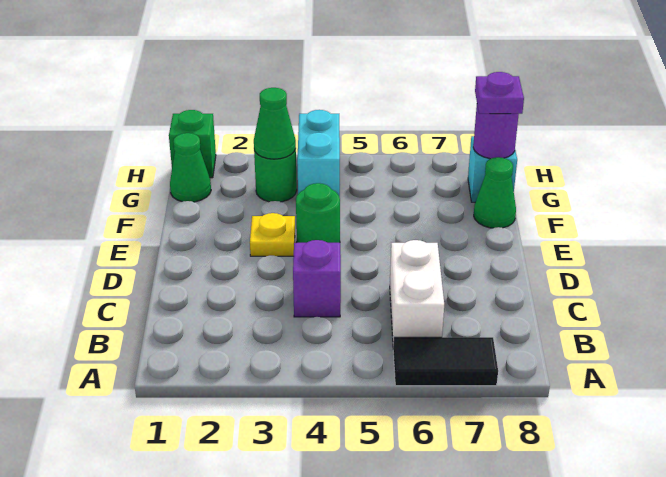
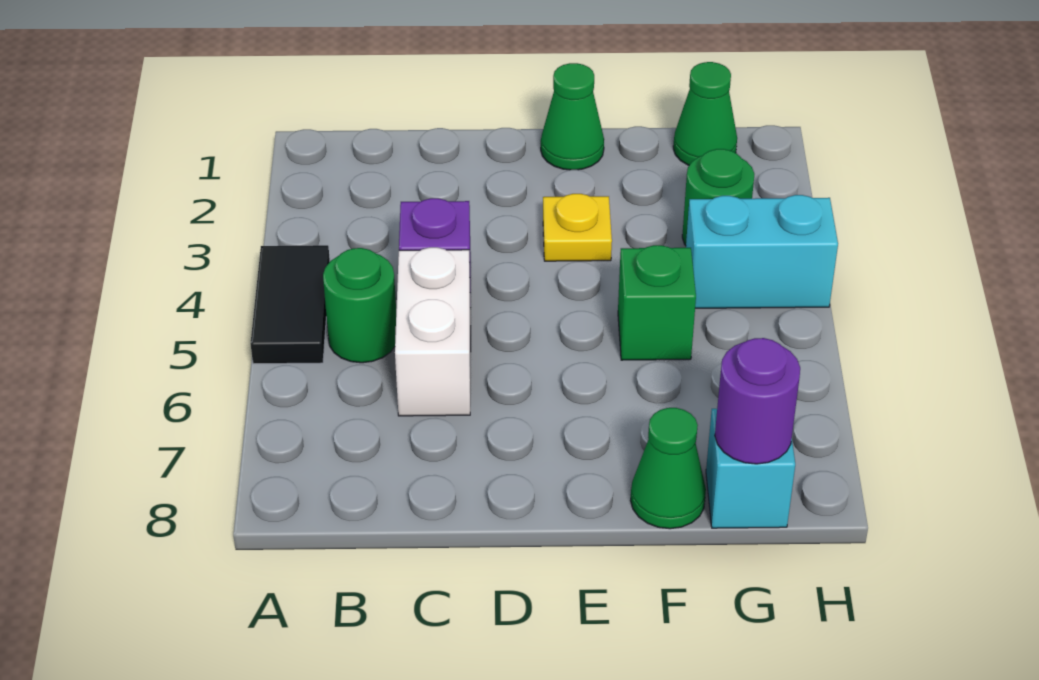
black tile A6:A7 level 1 -> black tile A4:A5 level 1
white brick B6:C6 level 1 -> white brick C5:C6 level 1
green round brick E4 level 1 -> green round brick B5 level 1
green cone G3 level 2 -> green cone E1 level 1
purple plate G8 level 3 -> none
green brick H1 level 1 -> green brick F5 level 1

